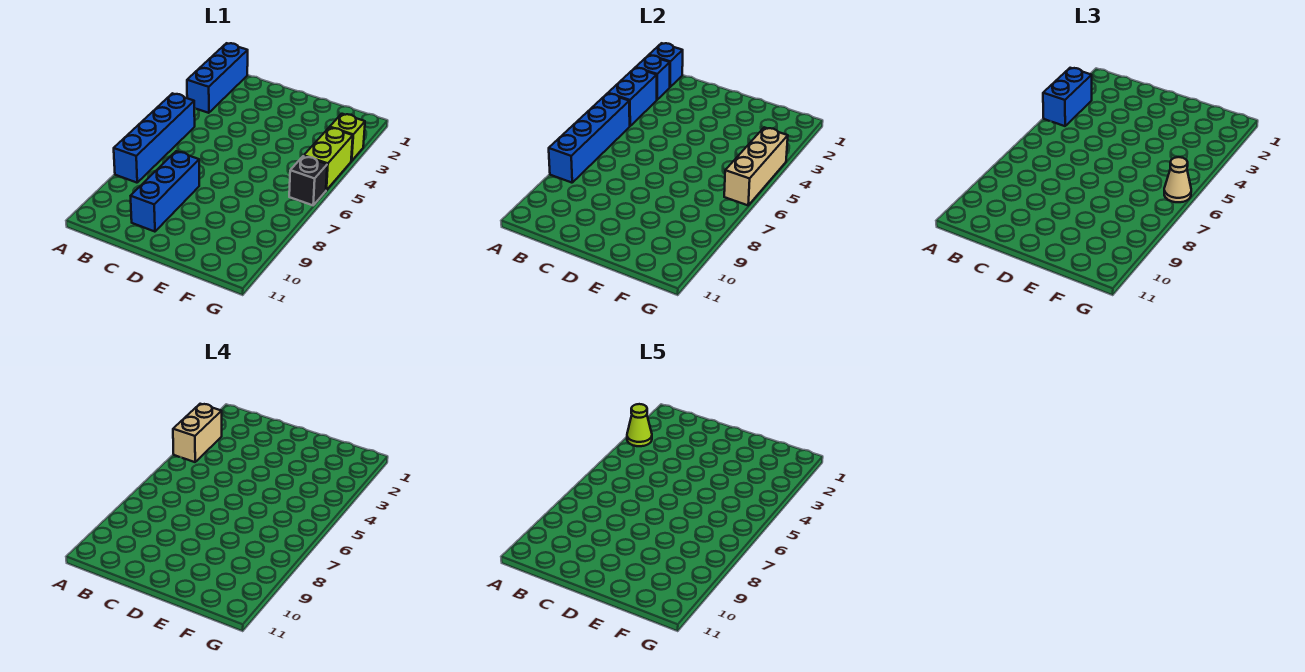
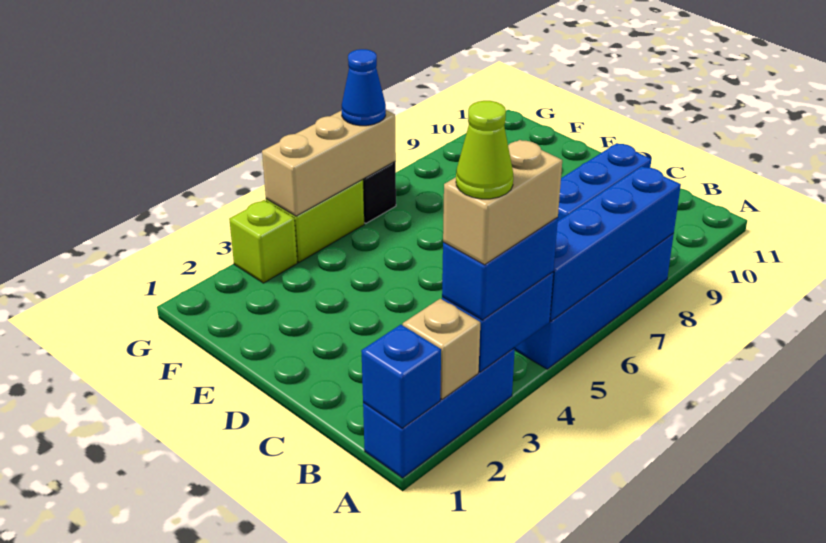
blue brick A2 level 2 -> tan brick A2 level 2
tan cone G6 level 3 -> blue cone G6 level 3

